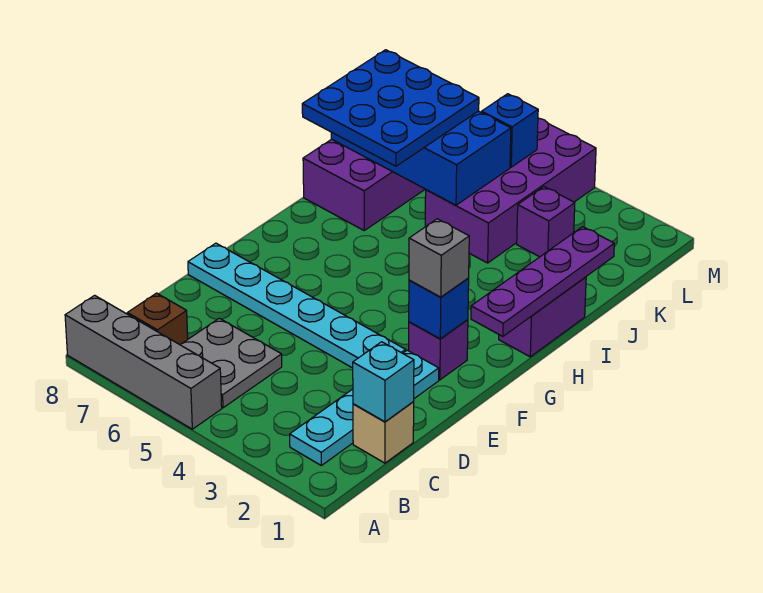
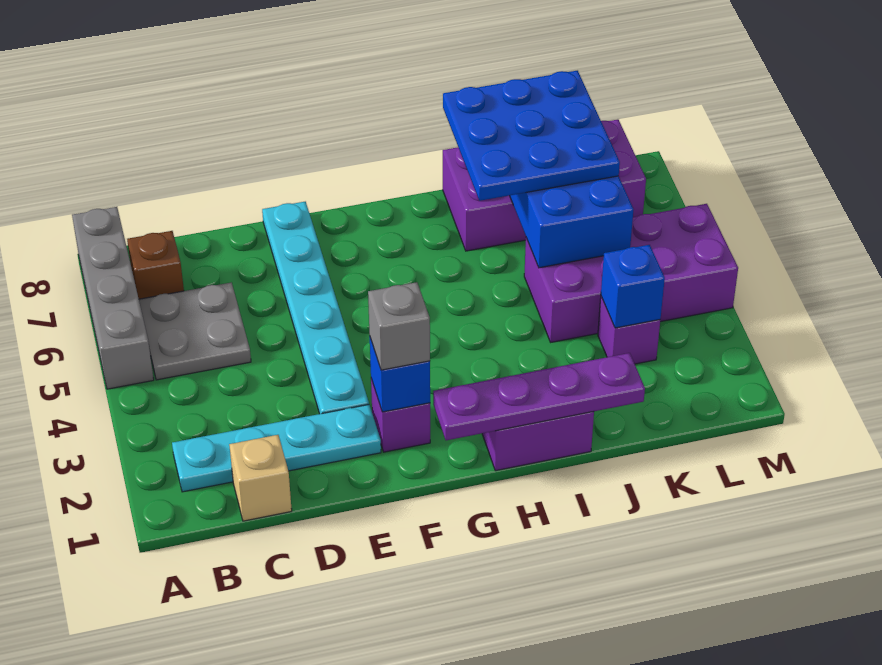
cyan brick C1 level 2 -> none
blue brick L5 level 2 -> blue brick K3 level 2

